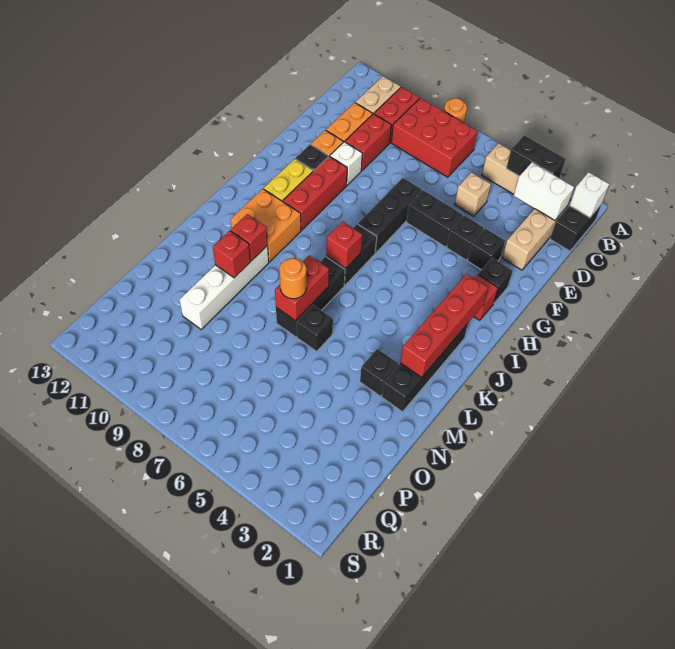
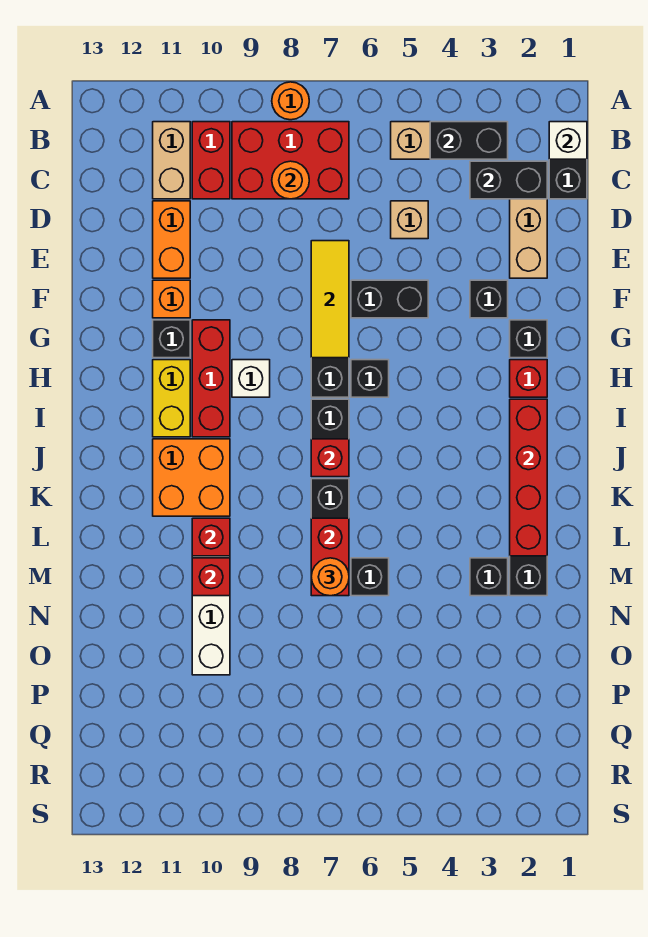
white brick C2:C3 level 2 -> black brick C2:C3 level 2
none -> orange round brick C8 level 2
red brick D10:E10 level 1 -> none
none -> yellow tile E7:G7 level 2
black brick F4 level 1 -> black brick H6 level 1
white brick F10 level 1 -> white brick H9 level 1

